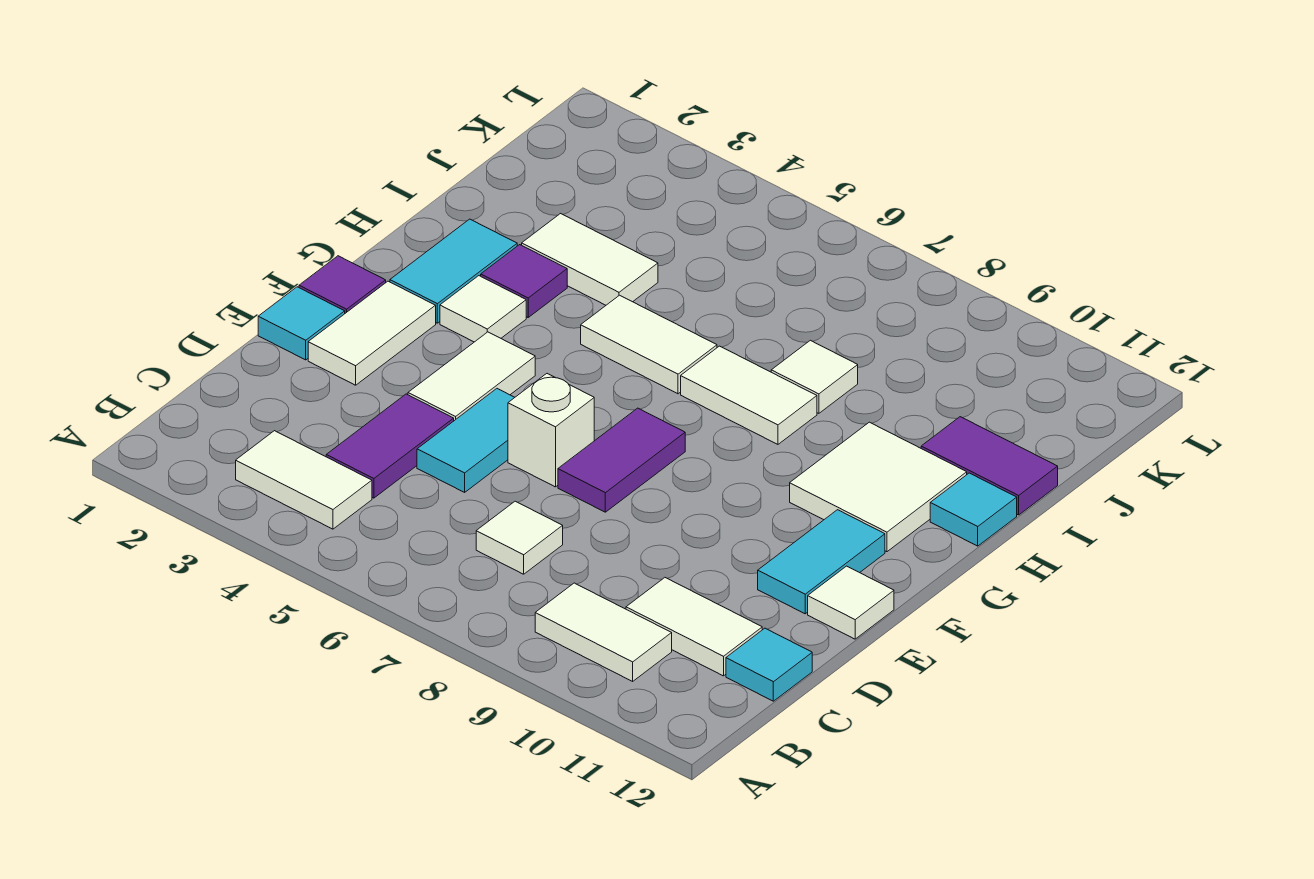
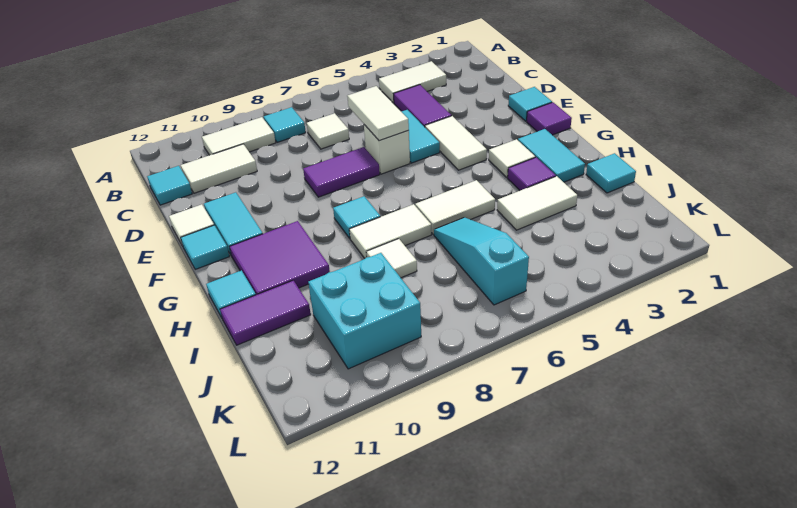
none -> cyan tile B8 level 1
white tile E2:F2 level 1 -> white tile D6:E6 level 2
purple tile E7:F7 level 1 -> purple tile E7:E8 level 1
none -> cyan tile F12 level 1
none -> cyan tile G8 level 1
white tile G10:H11 level 1 -> purple tile G10:H11 level 1
none -> cyan tile I1 level 1
none -> cyan slope I6:K6 level 1 top K
none -> cyan brick J9:K10 level 1

